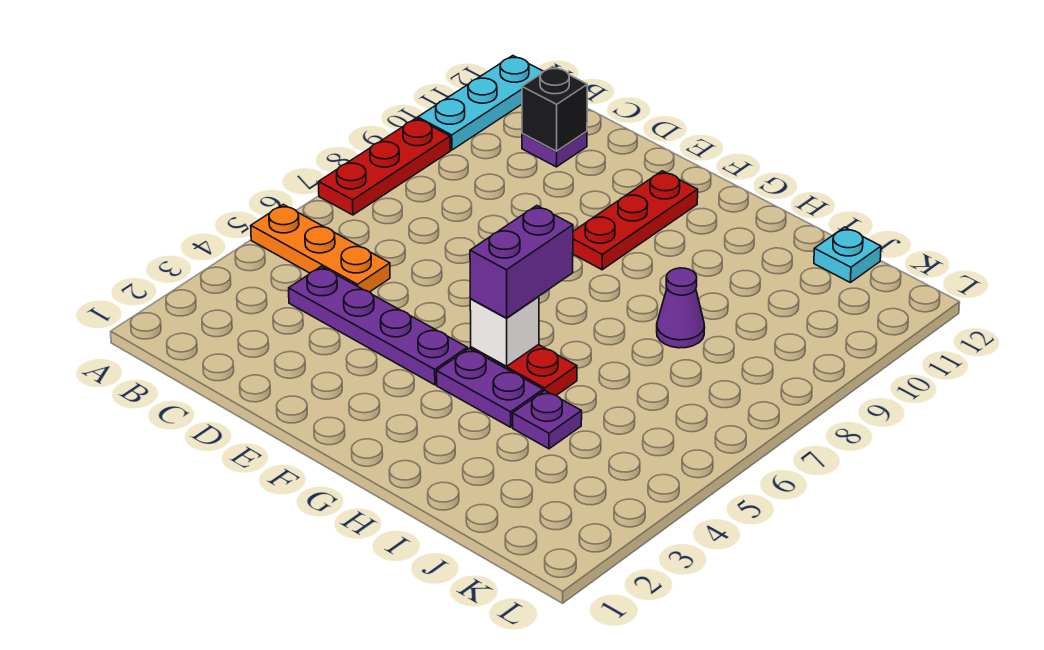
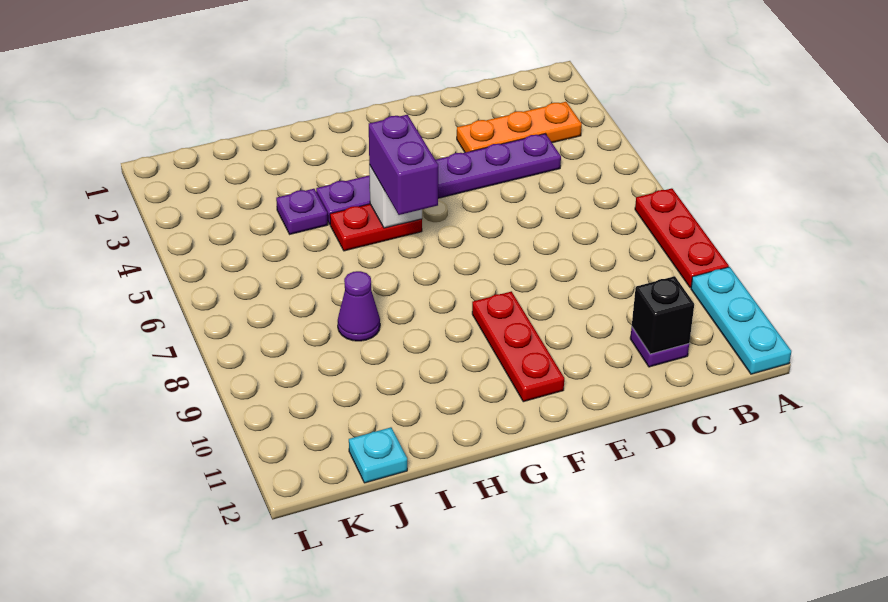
orange plate A5:C5 level 1 -> orange plate B3:D3 level 1

